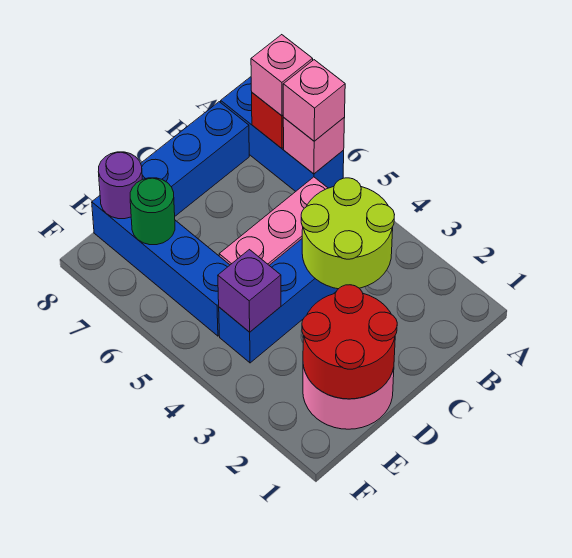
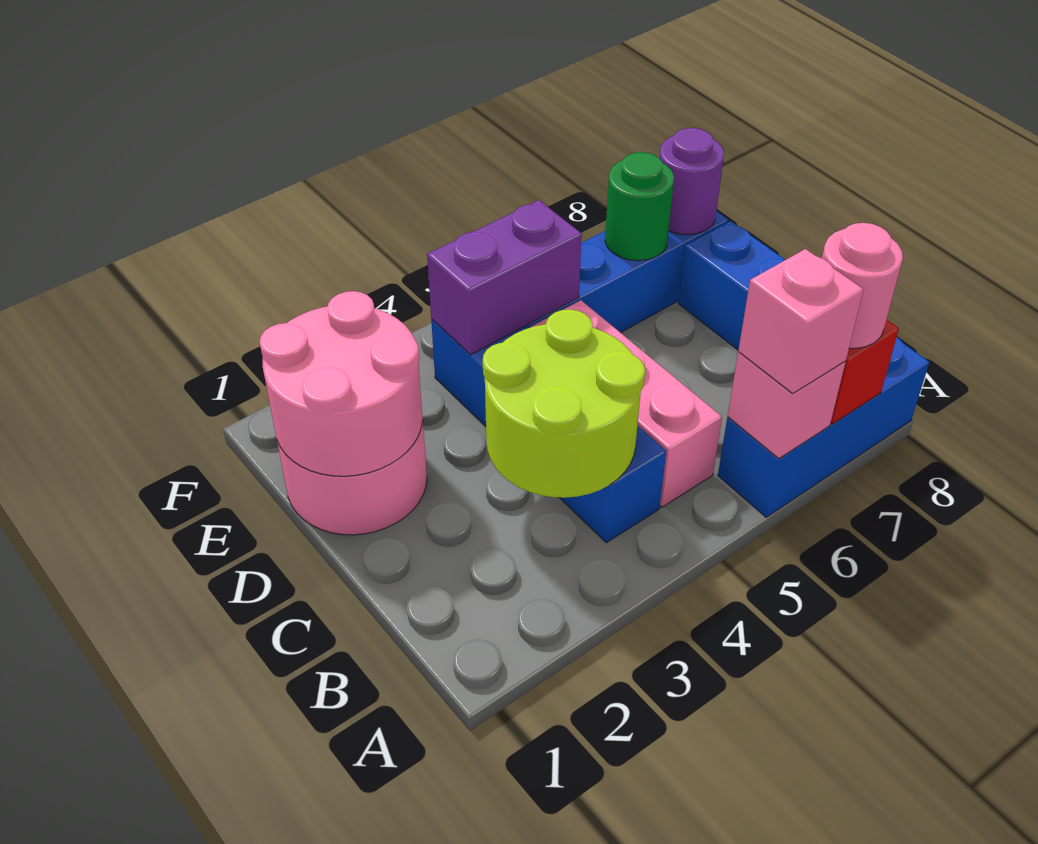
pink brick A7 level 3 -> pink round brick A7 level 3
red round brick D1:E2 level 2 -> pink round brick D1:E2 level 2
purple brick E4 level 2 -> purple brick E4:E5 level 2

